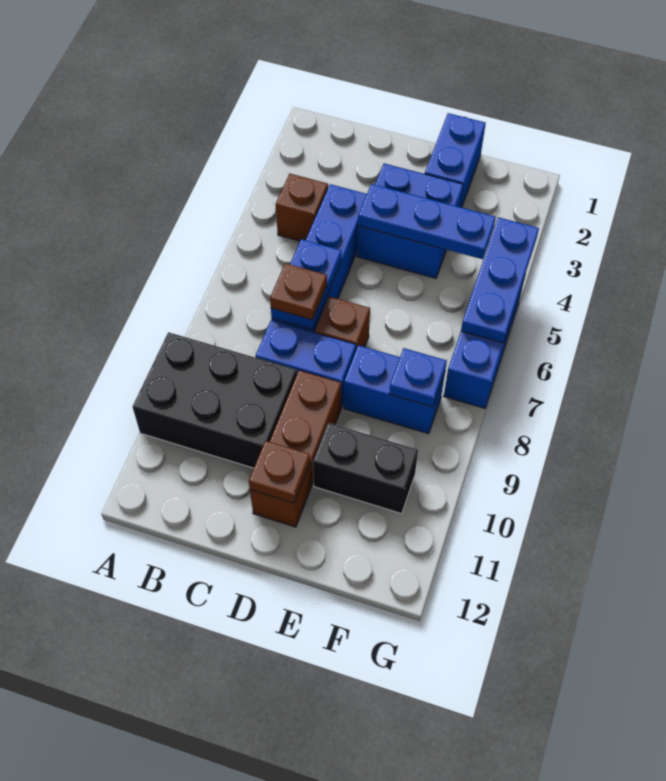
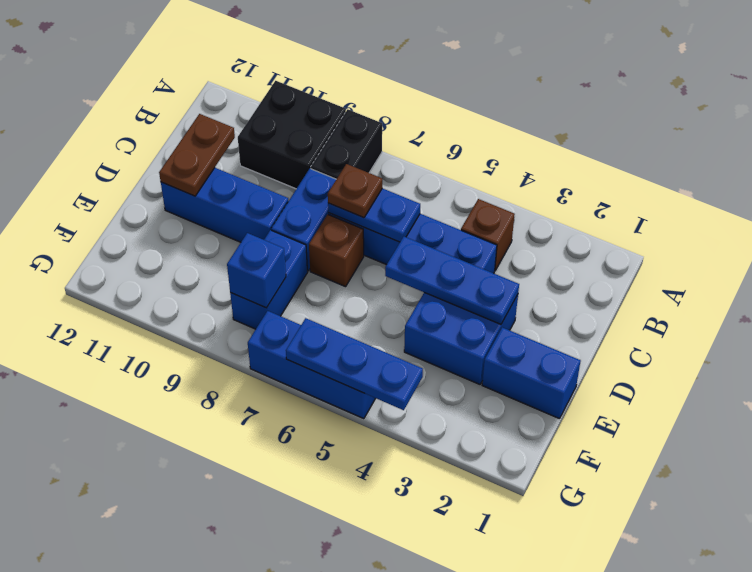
black brick A9:C10 level 1 -> black brick A9:B10 level 1
blue plate D4:F4 level 2 -> blue plate D3:D5 level 2
brown brick D9:D11 level 1 -> blue brick D9:D11 level 1
brown plate D11 level 2 -> brown plate C11:D11 level 2
black brick E10:F10 level 1 -> black brick A8:B8 level 1
blue plate F8 level 2 -> blue brick F8 level 2

